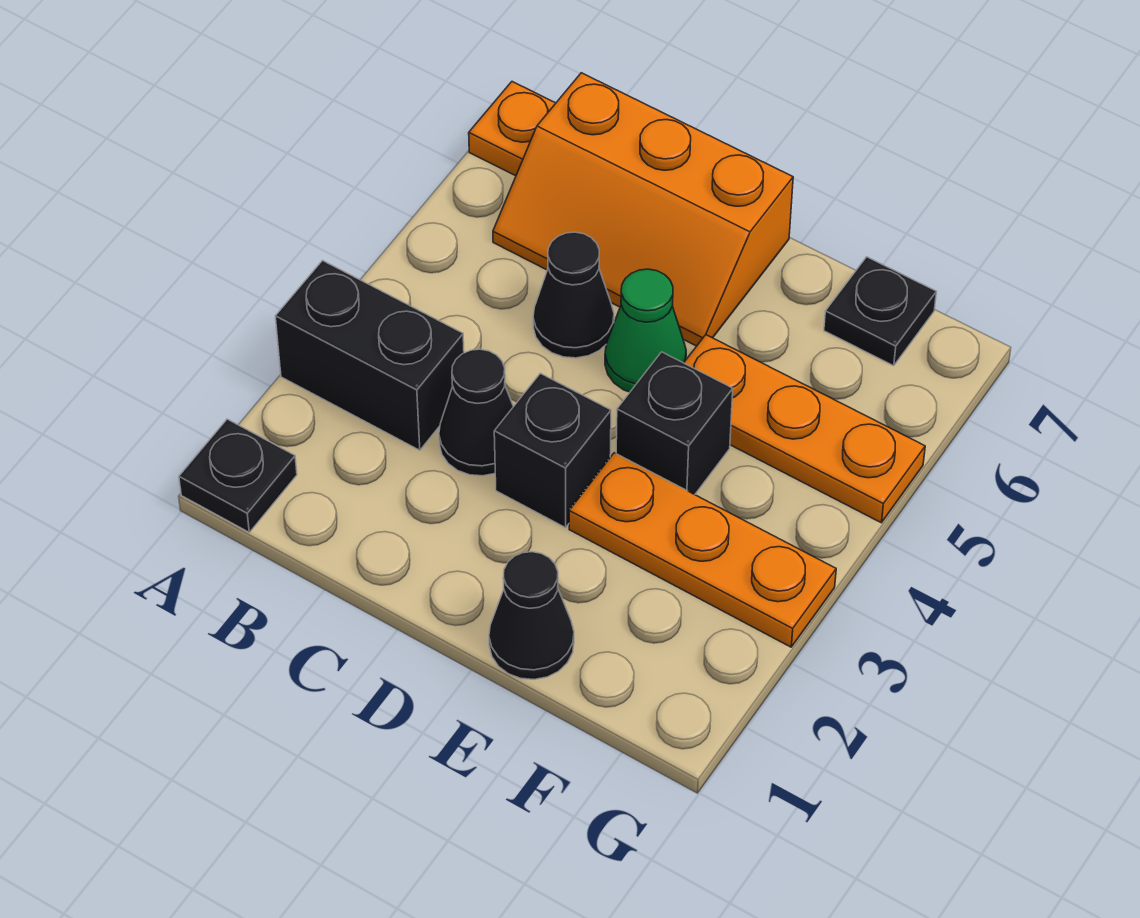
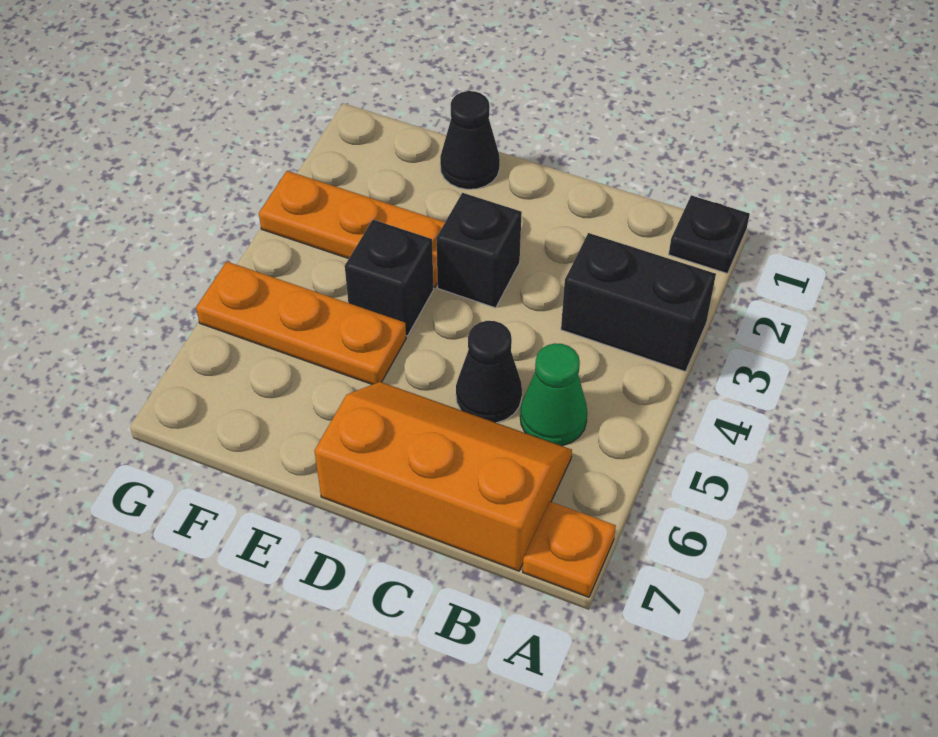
black cone C3 level 1 -> none
green cone D5 level 1 -> green cone B5 level 1
black plate F7 level 1 -> none

